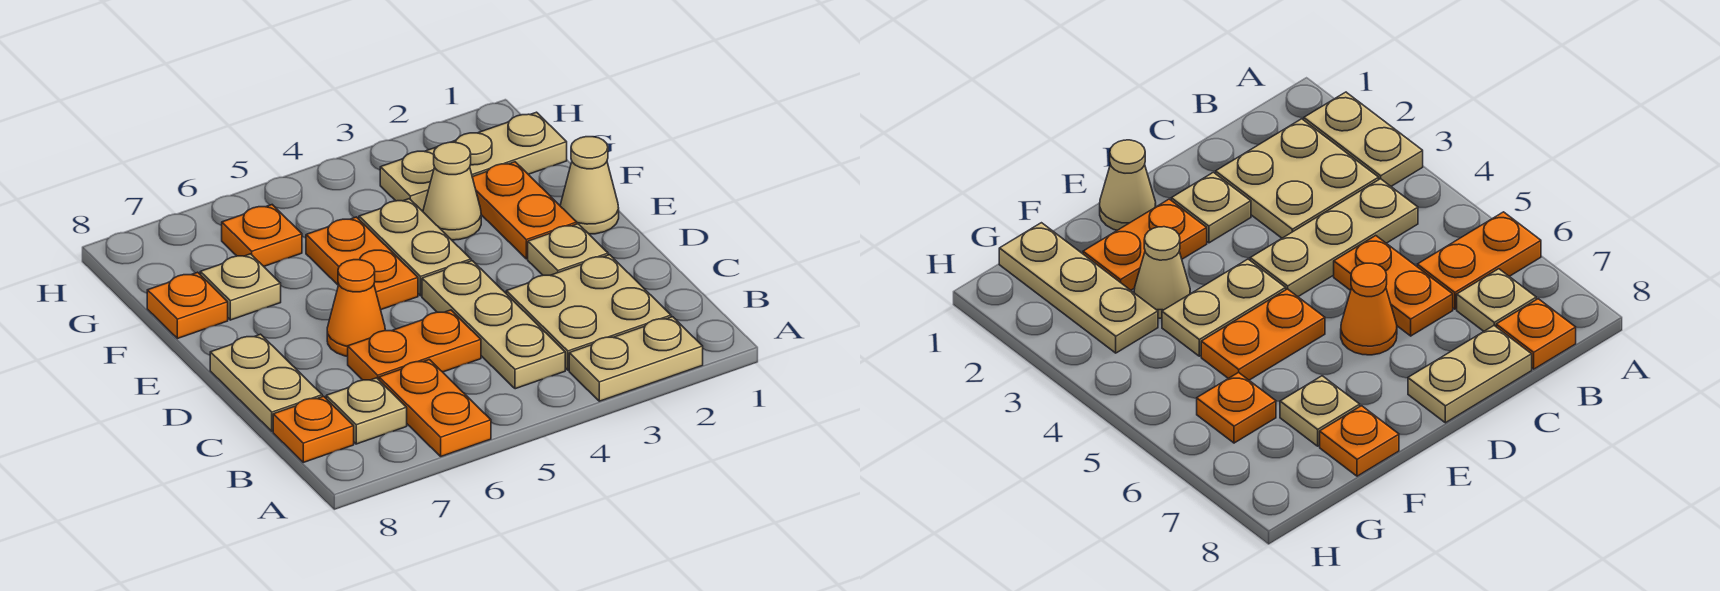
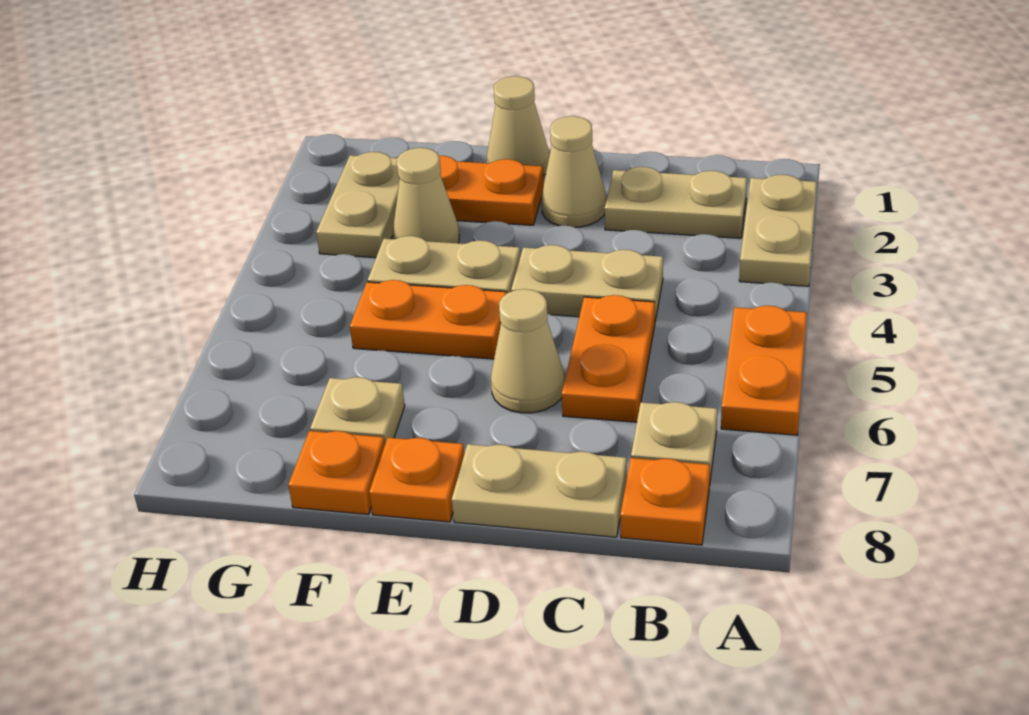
orange plate A6:B6 level 1 -> orange plate A5:A6 level 1
tan plate B2:C3 level 1 -> tan plate B2:C2 level 1
tan plate B4:D4 level 1 -> tan plate C4:D4 level 1
tan plate D2 level 1 -> tan cone D2 level 1
orange cone D6 level 1 -> tan cone D6 level 1
tan plate G1:G3 level 1 -> tan plate G2:G3 level 1
orange plate G6 level 1 -> orange plate E8 level 1

